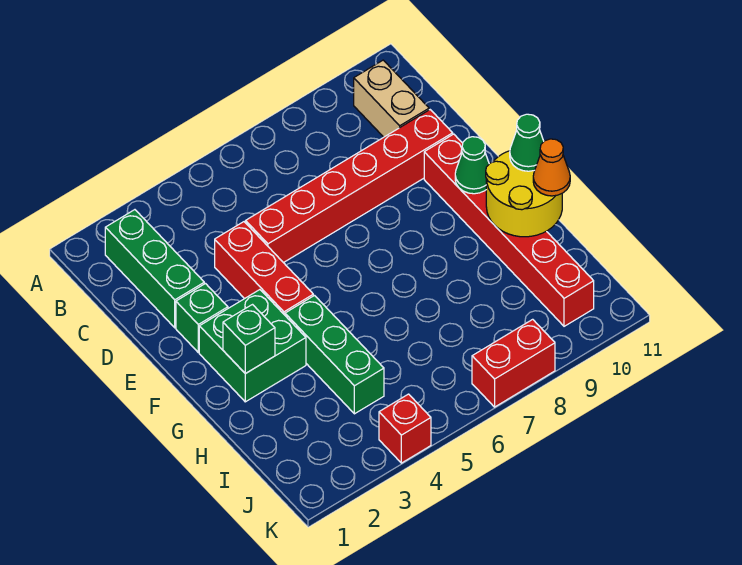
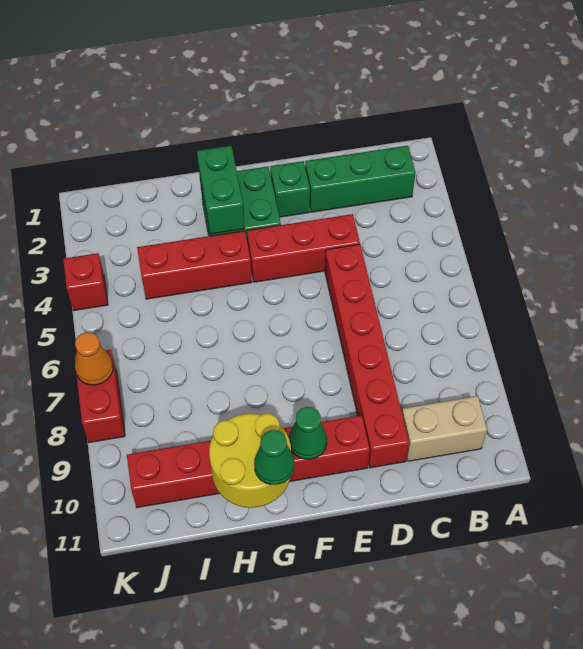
green brick G2 level 2 -> green brick G2:G3 level 2
green brick G4:I4 level 1 -> red brick G4:I4 level 1
orange cone H11 level 3 -> orange cone K7 level 2

